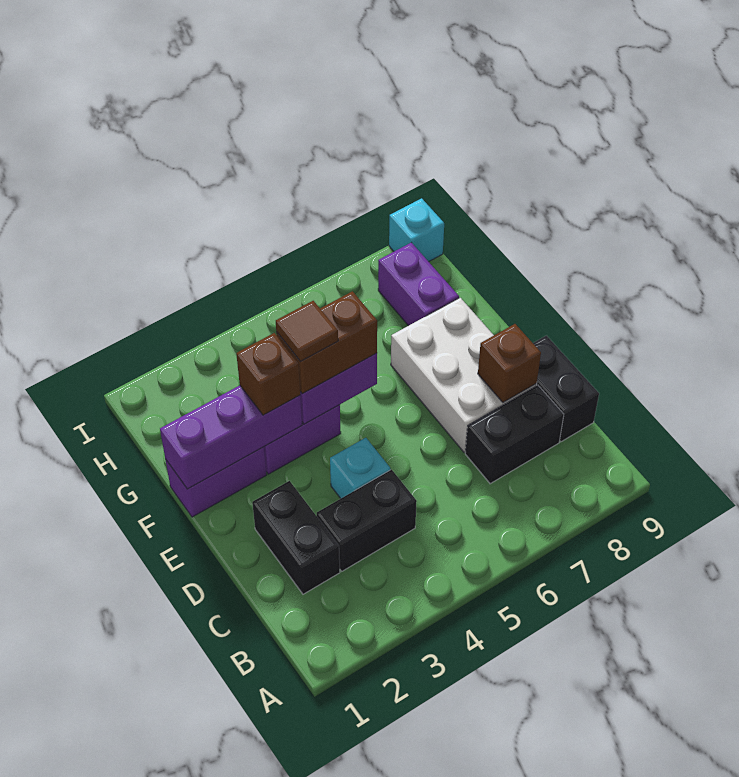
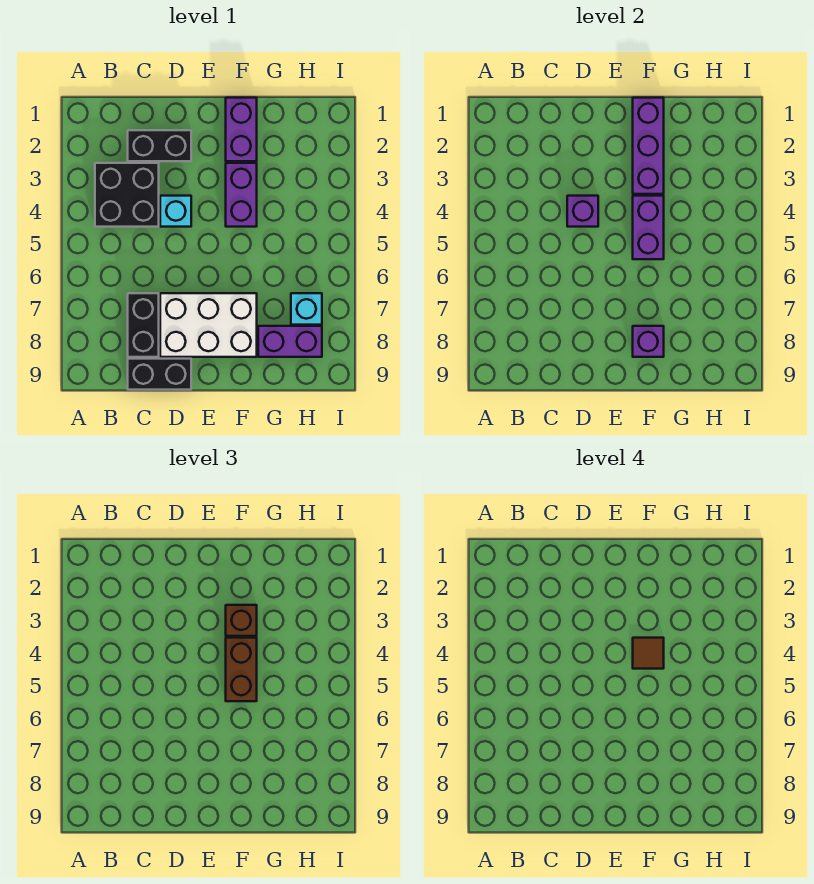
black brick C3:C4 level 1 -> black brick B3:C4 level 1
none -> purple brick D4 level 2
brown brick D8 level 2 -> none
none -> purple brick F8 level 2
cyan brick I9 level 1 -> cyan brick H7 level 1

